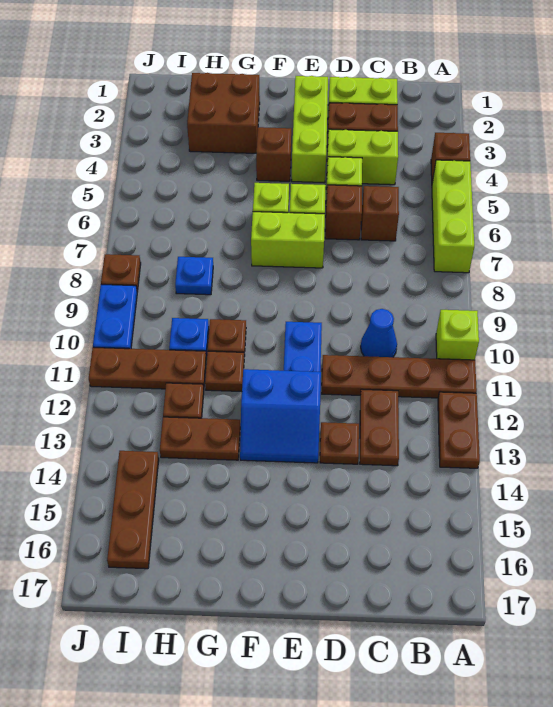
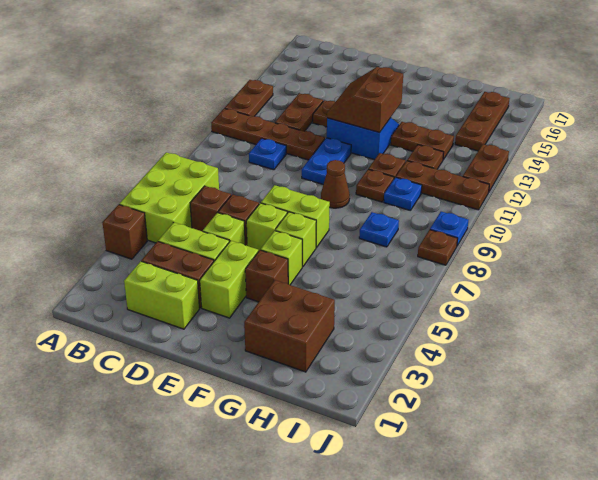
lime brick A5:A7 level 1 -> lime brick A5:B7 level 1
lime brick A10 level 1 -> lime brick F5 level 1
blue cone C10 level 1 -> blue plate C10 level 1
lime brick E2:E4 level 1 -> lime brick E3:E4 level 1
none -> brown slope E12:F13 level 2 top F
none -> brown cone F9 level 1
blue plate J9:J10 level 1 -> blue plate J9 level 1
none -> brown plate J12:J13 level 1

